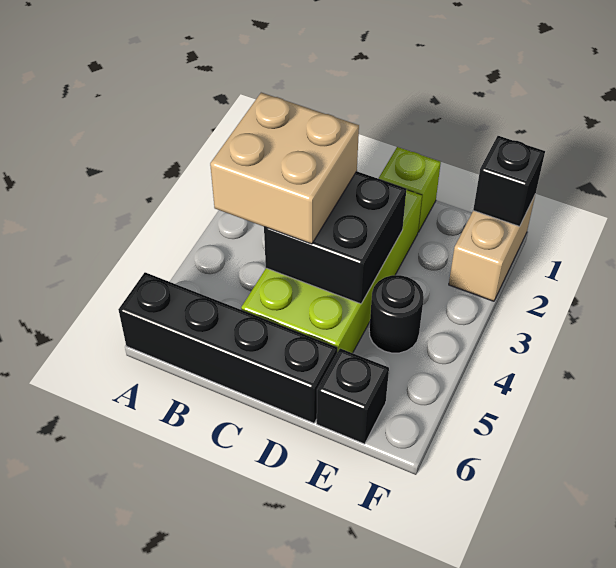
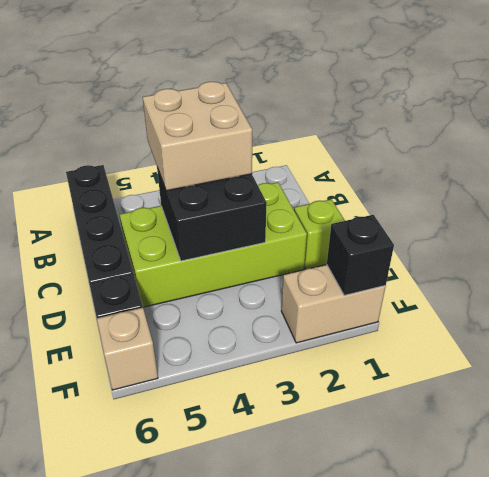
black round brick E4 level 1 -> none
none -> tan brick F6 level 1

